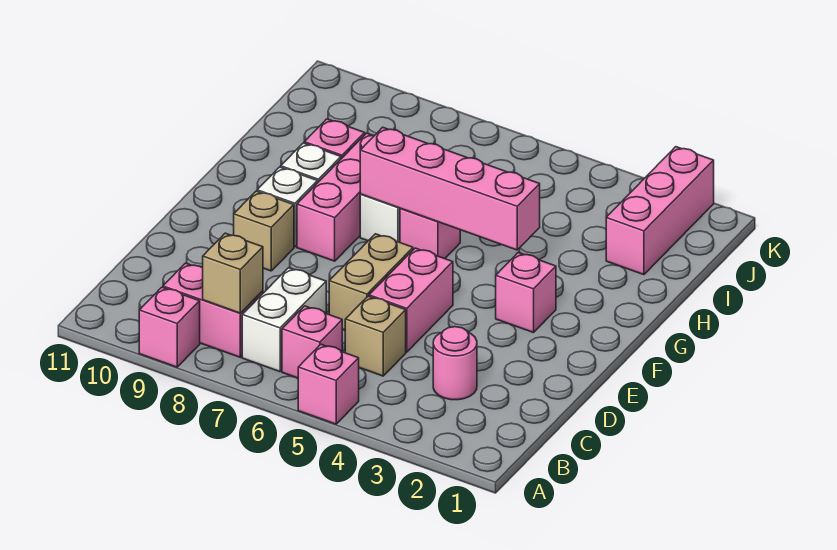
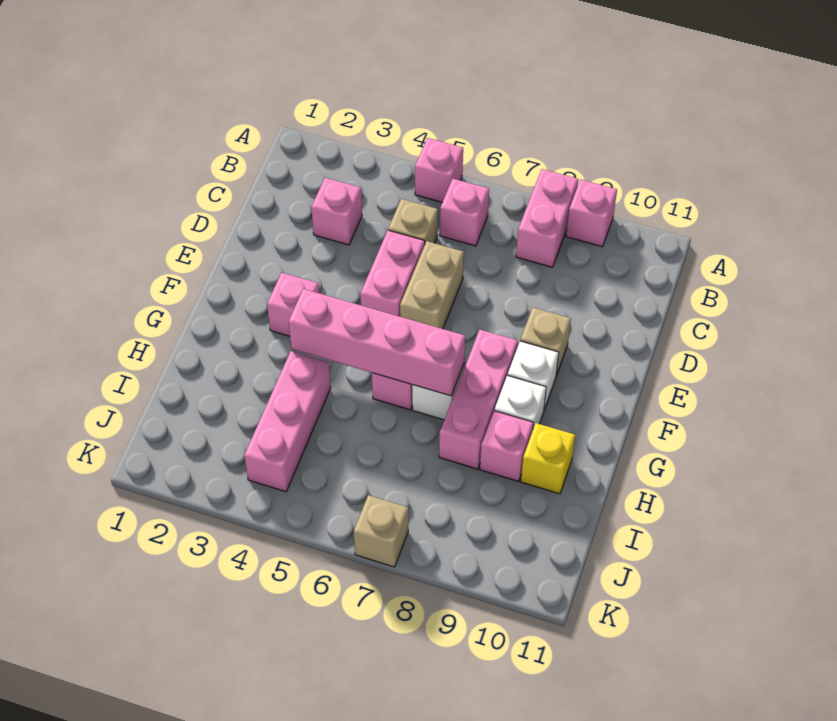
white brick B7:C7 level 1 -> none
pink brick B8:B9 level 1 -> pink brick A8:B8 level 1
tan brick B8 level 2 -> tan brick K7 level 1
pink round brick C3 level 1 -> pink brick C3 level 1
none -> yellow brick H10 level 1
pink brick I2:K2 level 1 -> pink brick H4:J4 level 1

